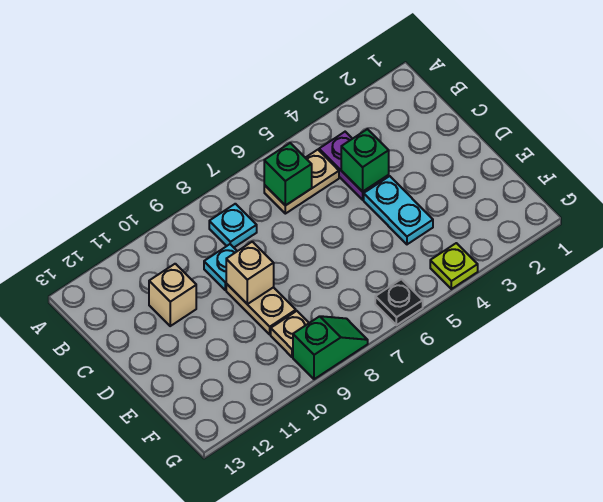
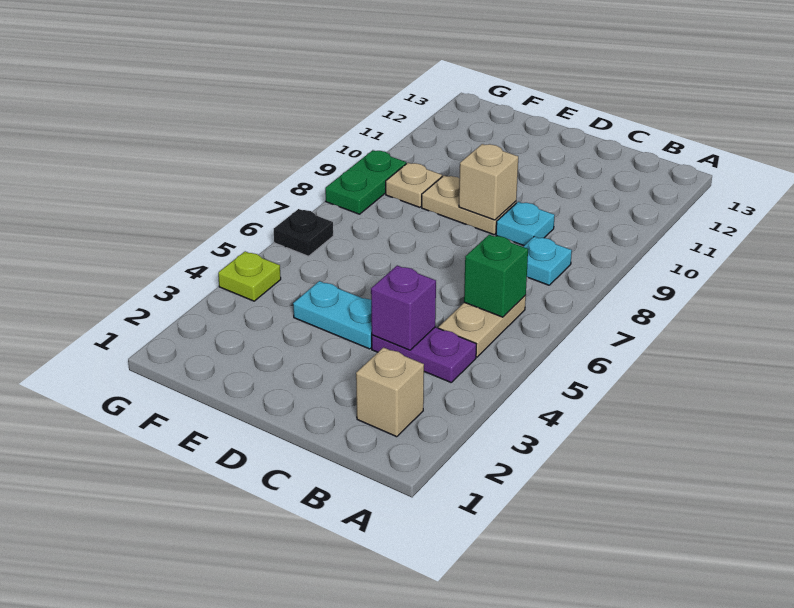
green brick C4 level 2 -> purple brick C4 level 2
tan brick C11 level 1 -> tan brick B2 level 1
green slope G8:G9 level 1 top 9 -> green plate G8:G9 level 1

